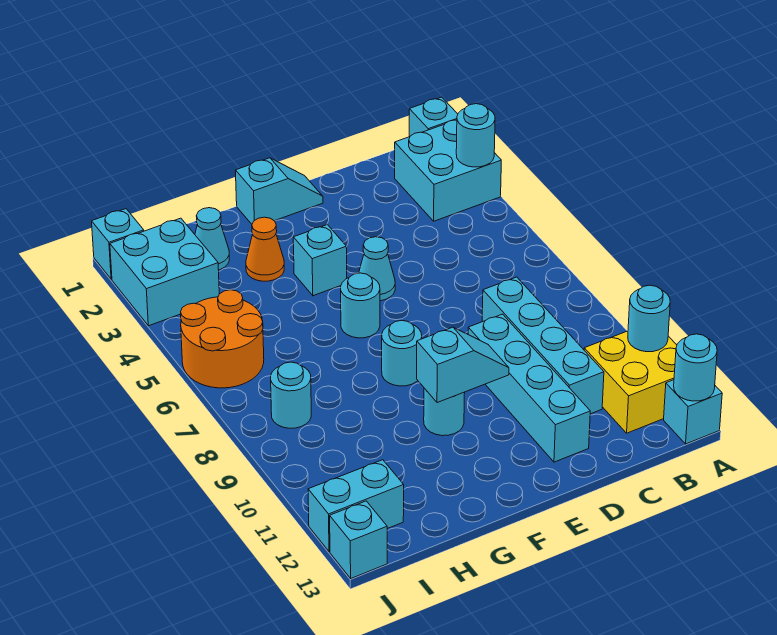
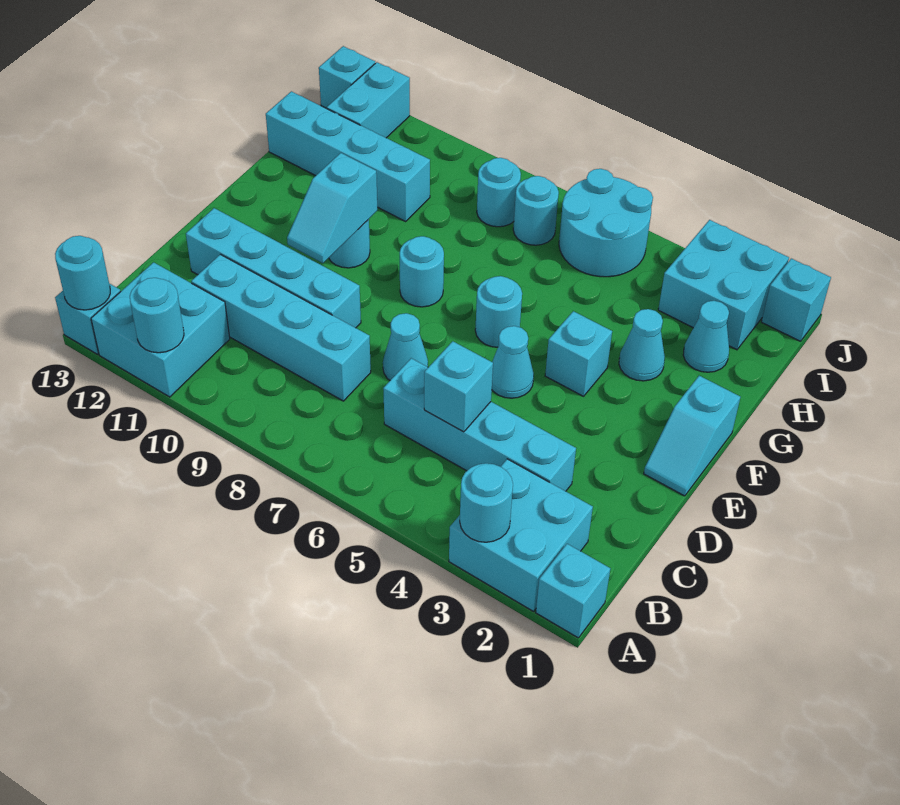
yellow brick A11:B12 level 1 -> cyan brick A11:B12 level 1
none -> cyan brick C3:C6 level 1
none -> cyan brick C5 level 2
none -> cyan cone D7 level 1
orange cone G3 level 1 -> cyan cone G3 level 1
none -> cyan brick H10:H13 level 1
orange round brick I5:J6 level 1 -> cyan round brick I5:J6 level 1
none -> cyan round brick I7 level 1

